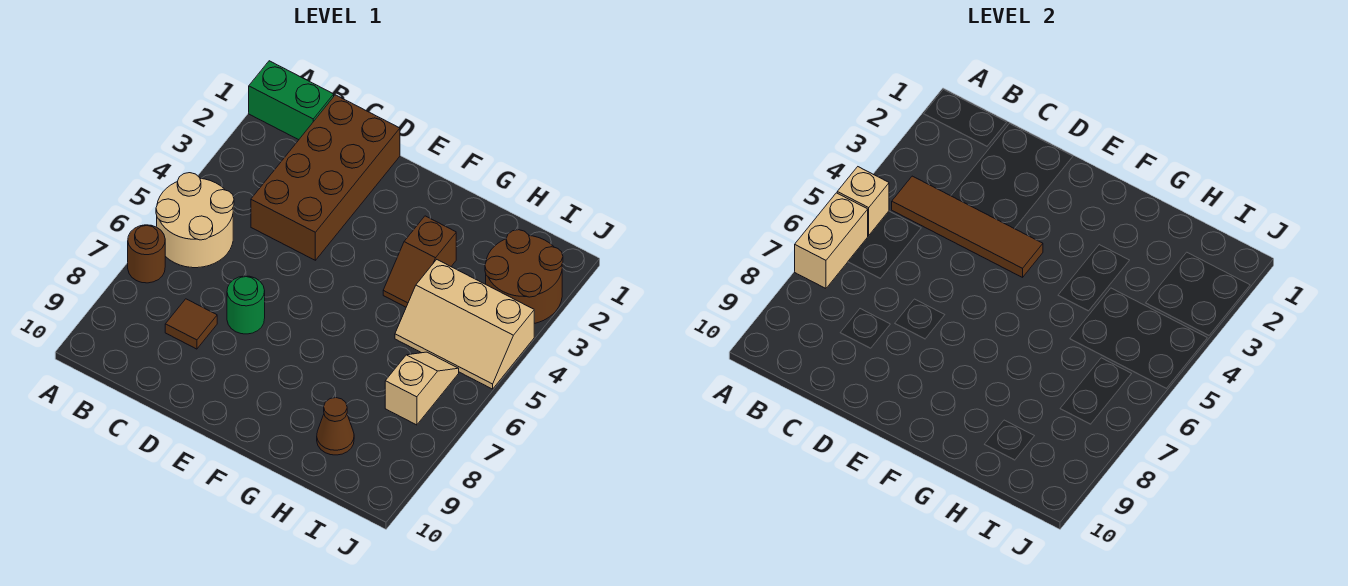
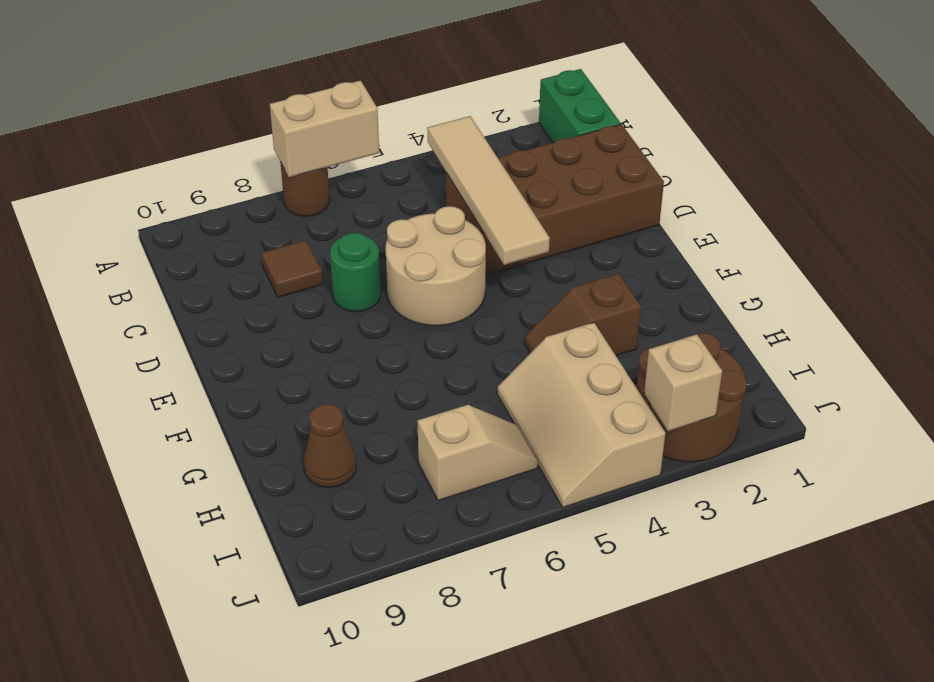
tan round brick A5:B6 level 1 -> tan round brick D5:E6 level 1
tan brick A5 level 2 -> tan brick J3 level 2
brown tile B4:E4 level 2 -> tan tile B4:E4 level 2

